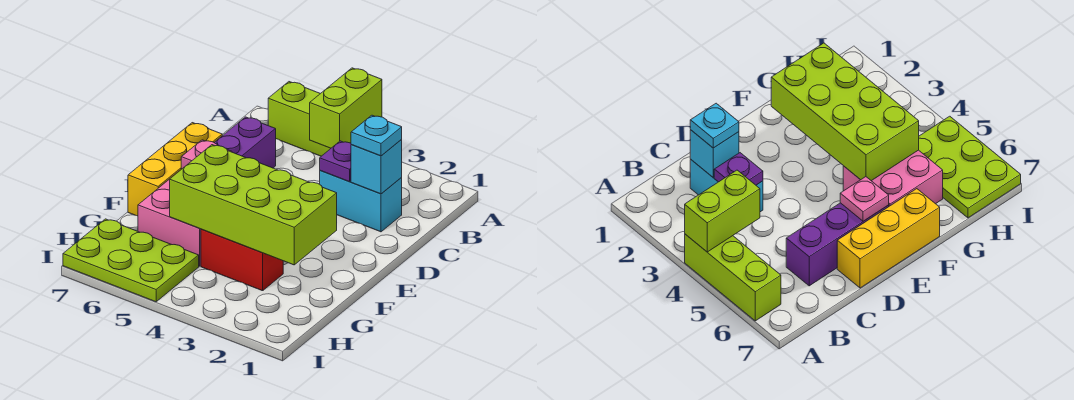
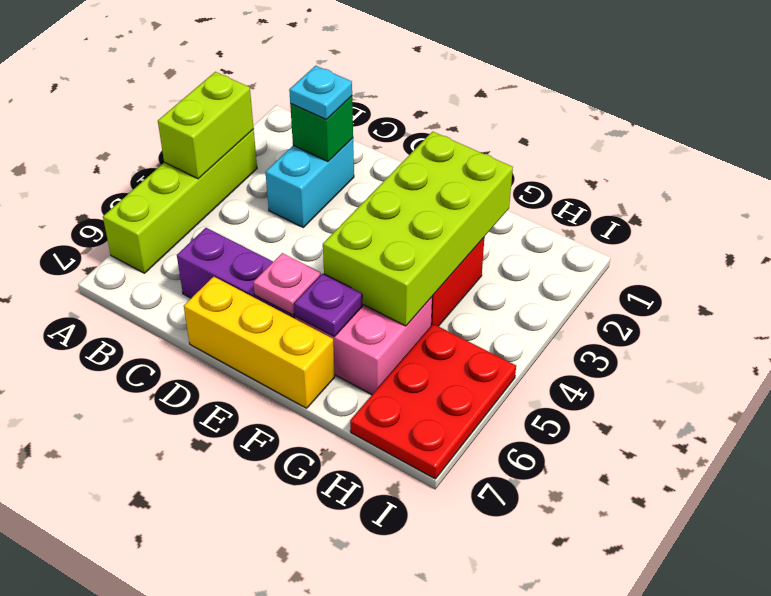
lime brick A4:A6 level 1 -> lime brick A3:A6 level 1
lime brick A4:B4 level 2 -> lime brick A3:A4 level 2
cyan brick C2 level 2 -> green brick C2 level 2
purple plate C3 level 2 -> purple plate F6 level 2
lime plate H5:I7 level 1 -> red plate H5:I7 level 1

